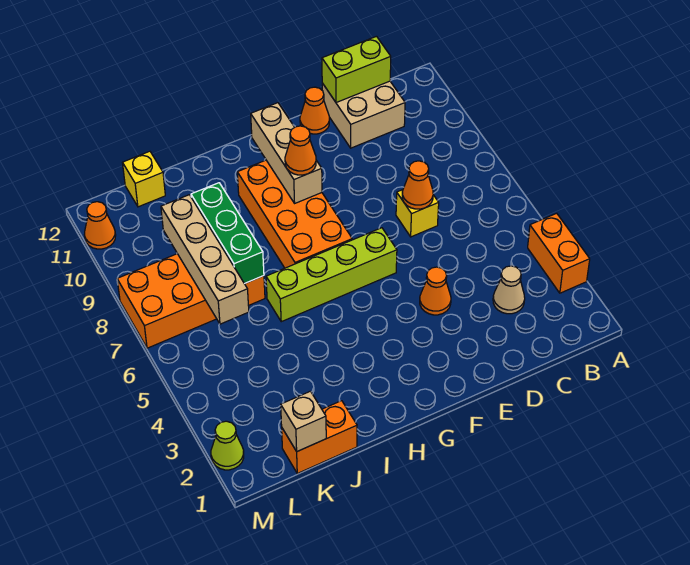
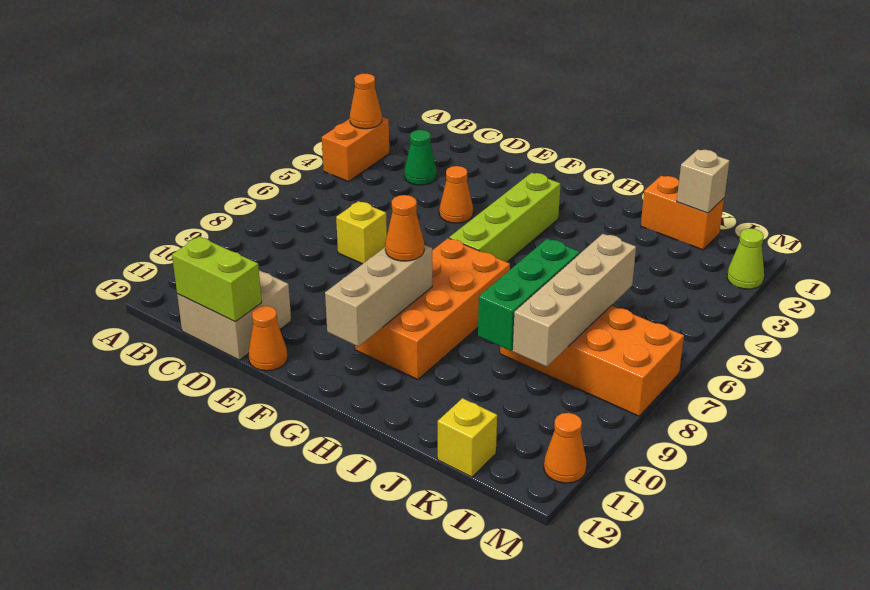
tan cone C3 level 1 -> green cone C3 level 1
orange cone D7 level 2 -> orange cone A3 level 2
lime brick F6:I6 level 1 -> lime brick G3:G6 level 1

